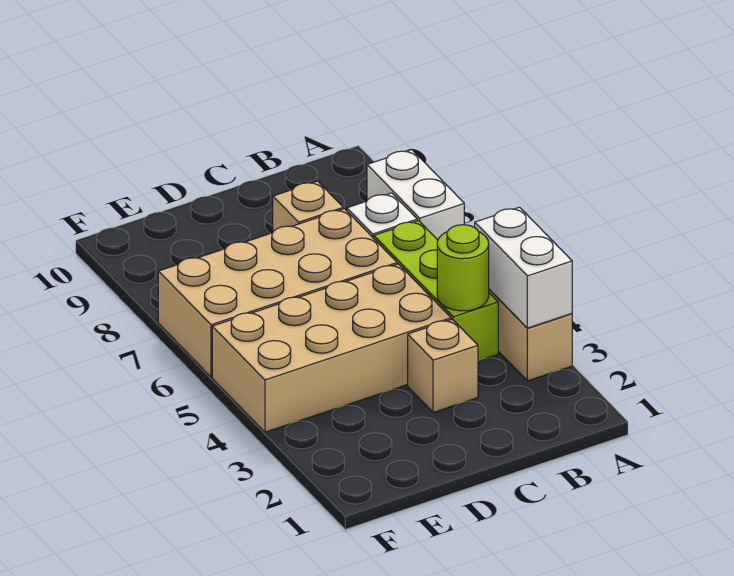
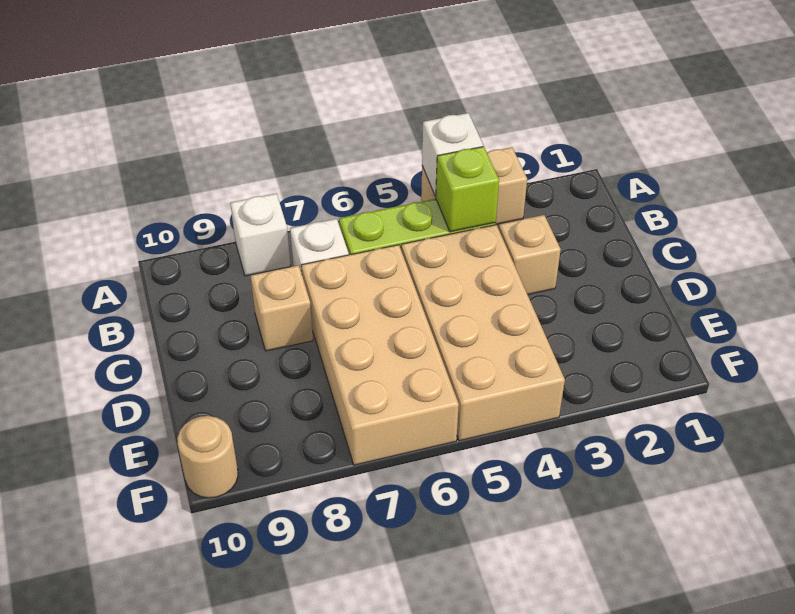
white brick A3:A4 level 2 -> white brick A4 level 2
white brick A7:A8 level 1 -> white brick A8 level 1
lime round brick B4 level 2 -> lime brick B4 level 2
none -> tan round brick F10 level 1

